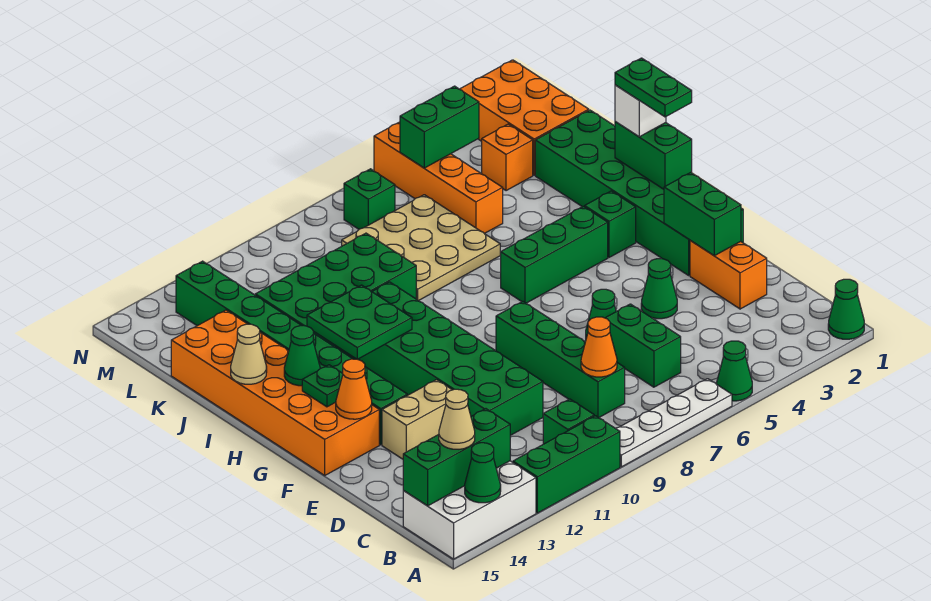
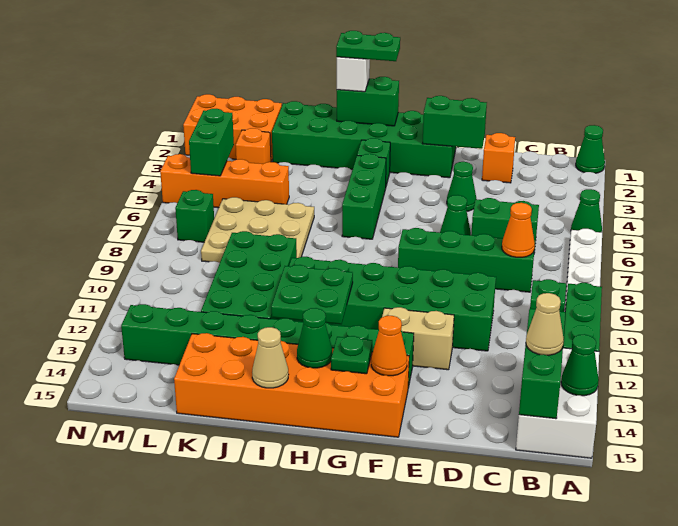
orange brick D2:E2 level 1 -> orange brick D2 level 1
tan brick E12:E13 level 1 -> tan brick E12:F12 level 1

